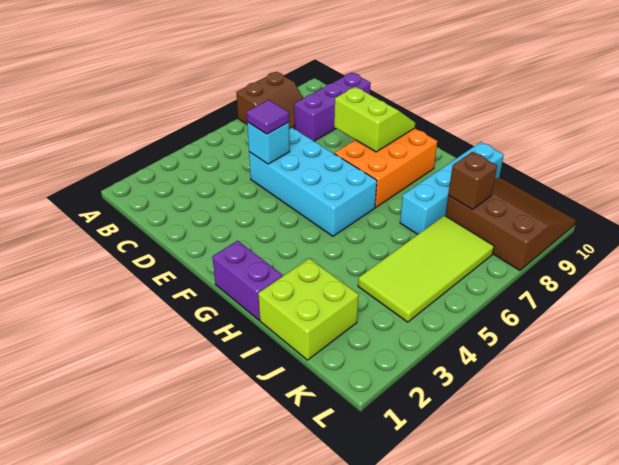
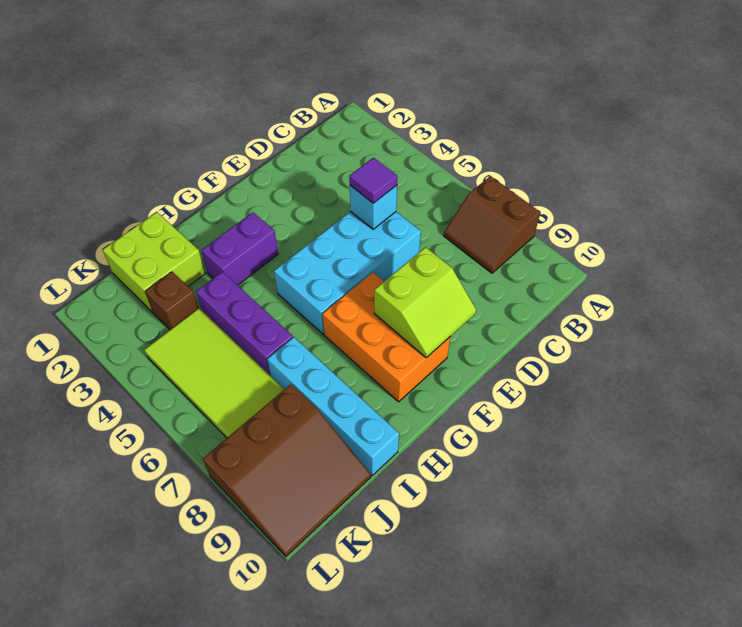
purple brick C8:C10 level 1 -> purple brick I4:I6 level 1
purple brick G1:H1 level 1 -> purple brick G3:H3 level 1
brown brick J8 level 2 -> brown brick J3 level 1

